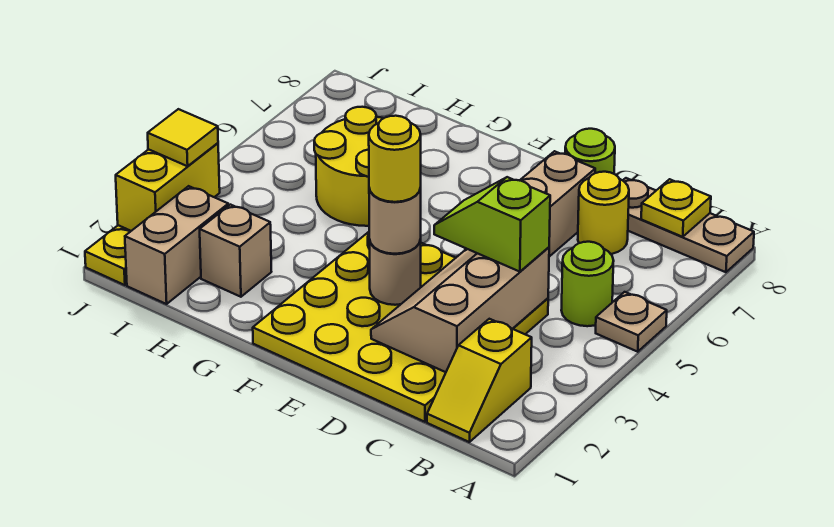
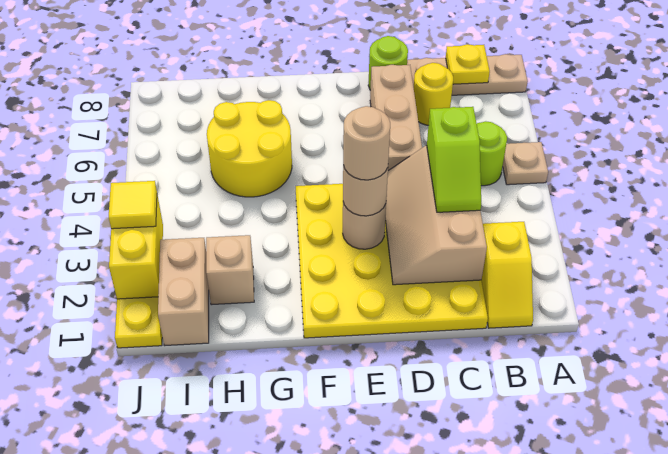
lime slope C4:D4 level 3 top C -> lime slope C3:C4 level 3 top 4
yellow round brick E3 level 4 -> tan round brick E3 level 4

